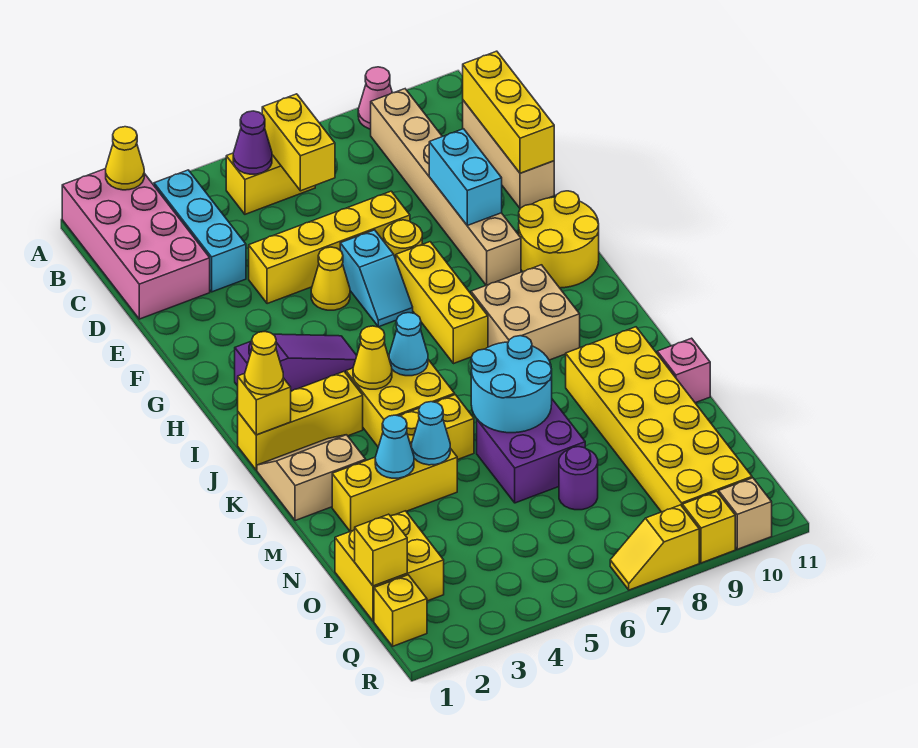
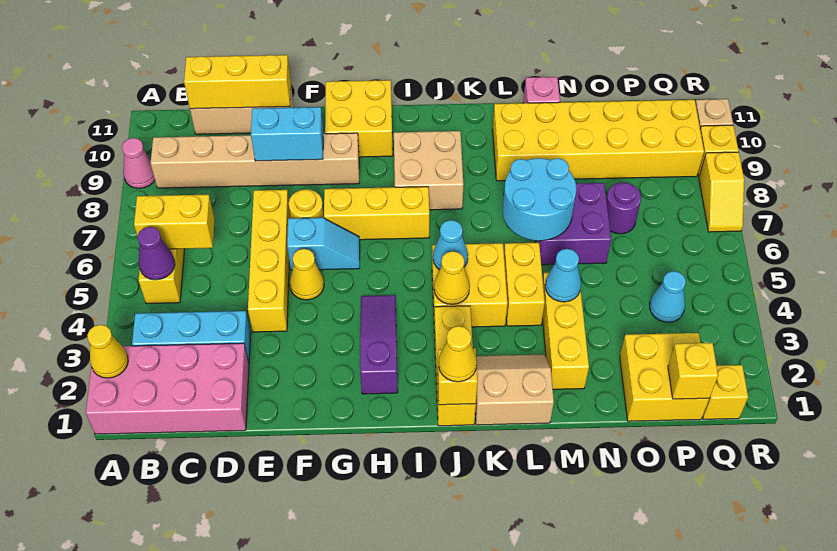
yellow round brick G10:H11 level 1 -> yellow brick G10:H11 level 1
tan slope K1:L2 level 1 top L -> tan slope K1:L2 level 1 top 1
cyan cone M3 level 2 -> cyan cone P4 level 1

